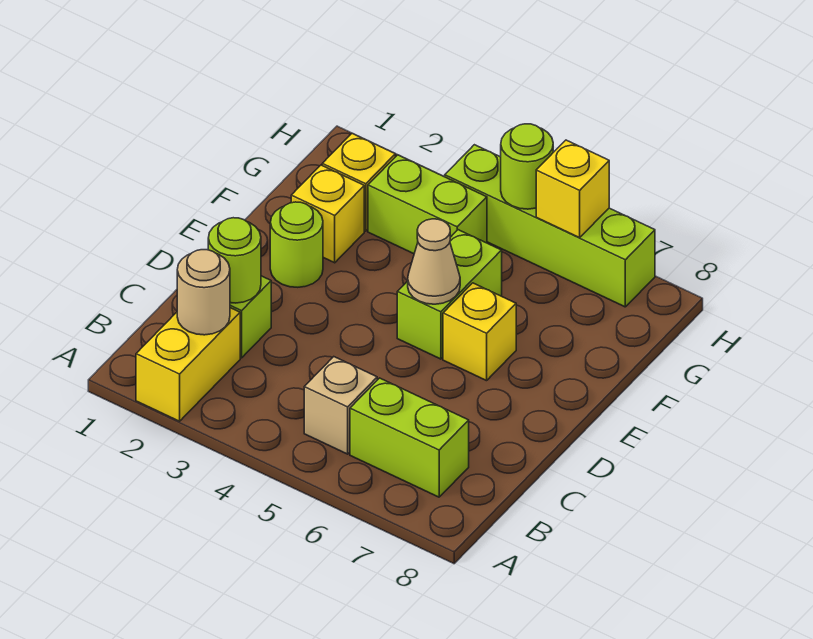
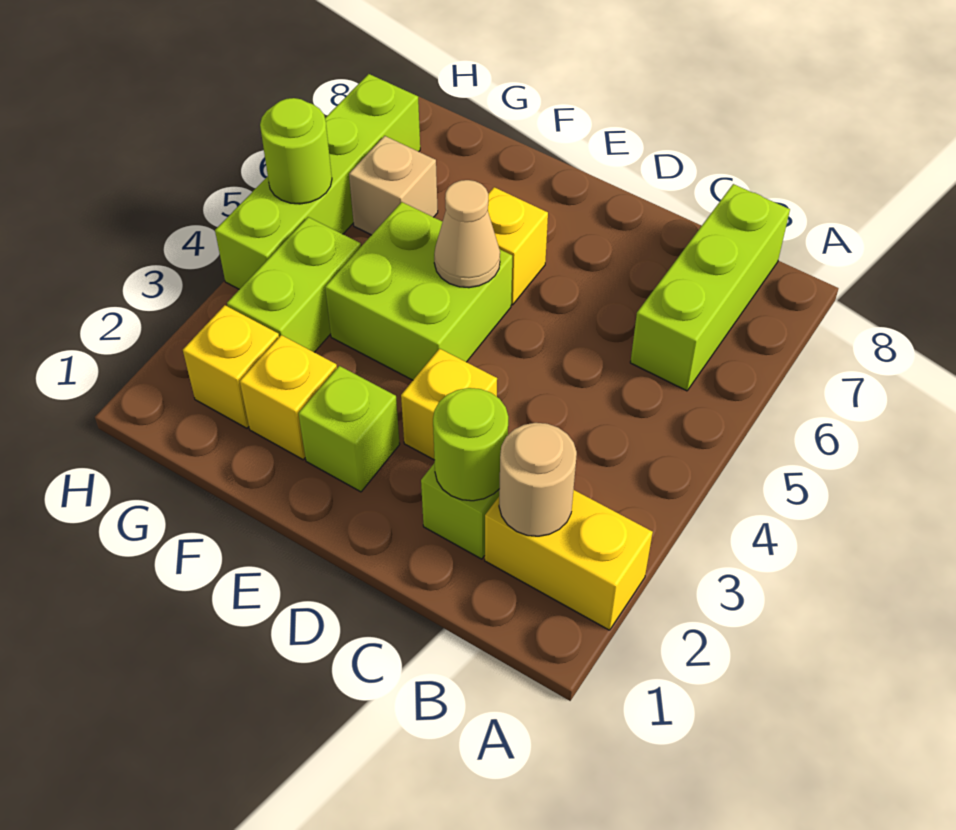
tan brick B5 level 1 -> tan brick G6 level 1
lime brick B6:B7 level 1 -> lime brick B6:B8 level 1
lime round brick E2 level 1 -> lime brick E2 level 1
lime brick E5:F5 level 1 -> lime brick E4:F5 level 1
yellow brick H6 level 2 -> yellow brick D3 level 1

